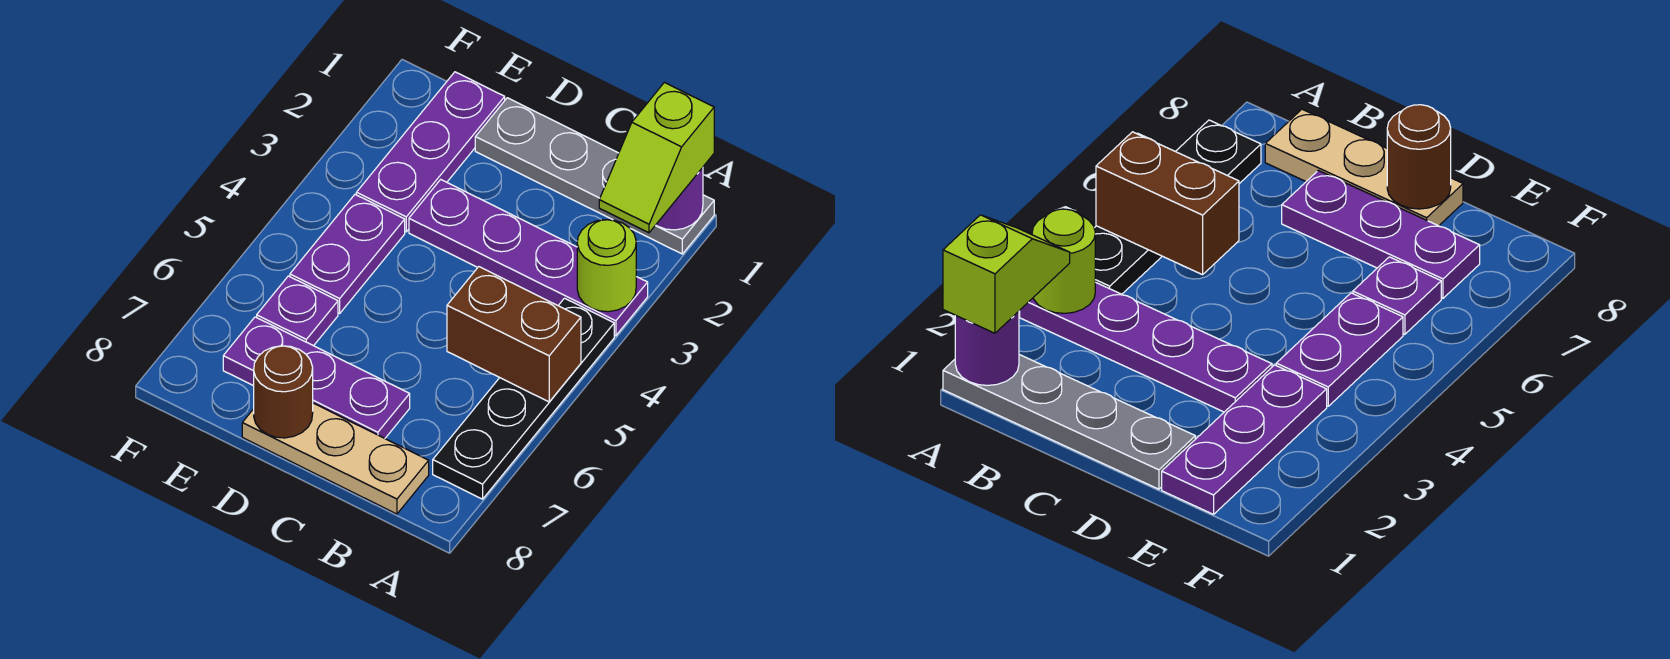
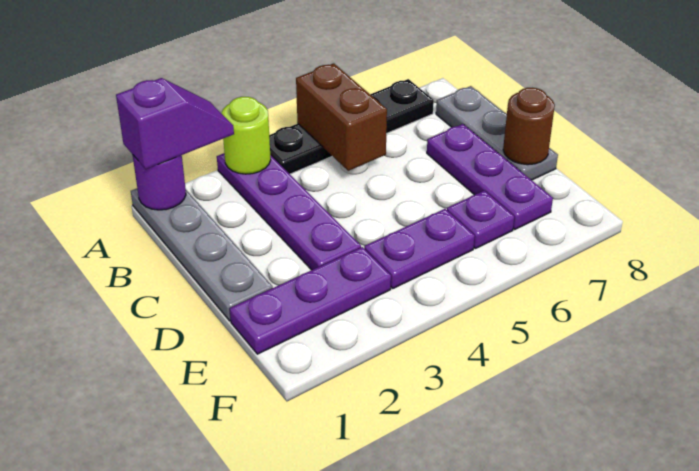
lime slope A1:A2 level 3 top 1 -> purple slope A1:A2 level 3 top 1
tan plate B8:D8 level 1 -> grey plate B8:D8 level 1

